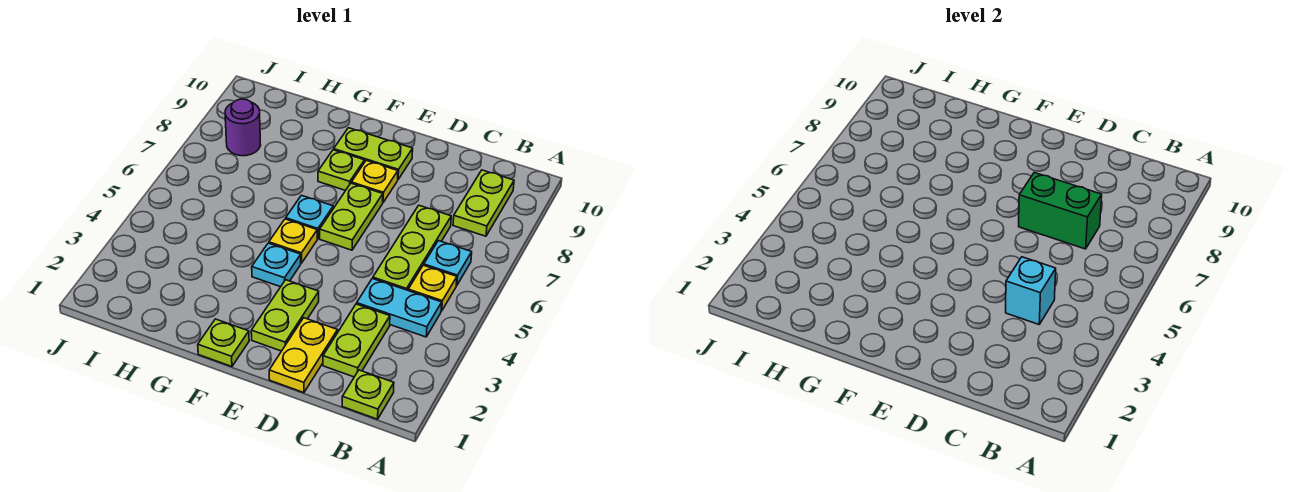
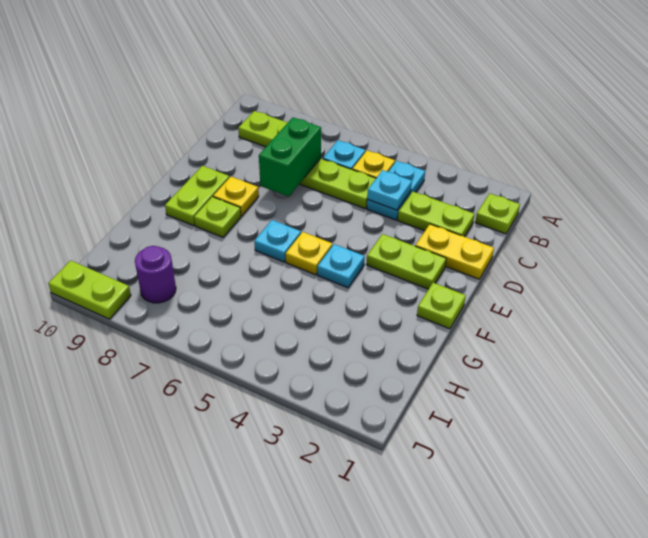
cyan brick C4 level 2 -> cyan plate C4 level 2
lime plate E6:E7 level 1 -> lime plate J9:J10 level 1

